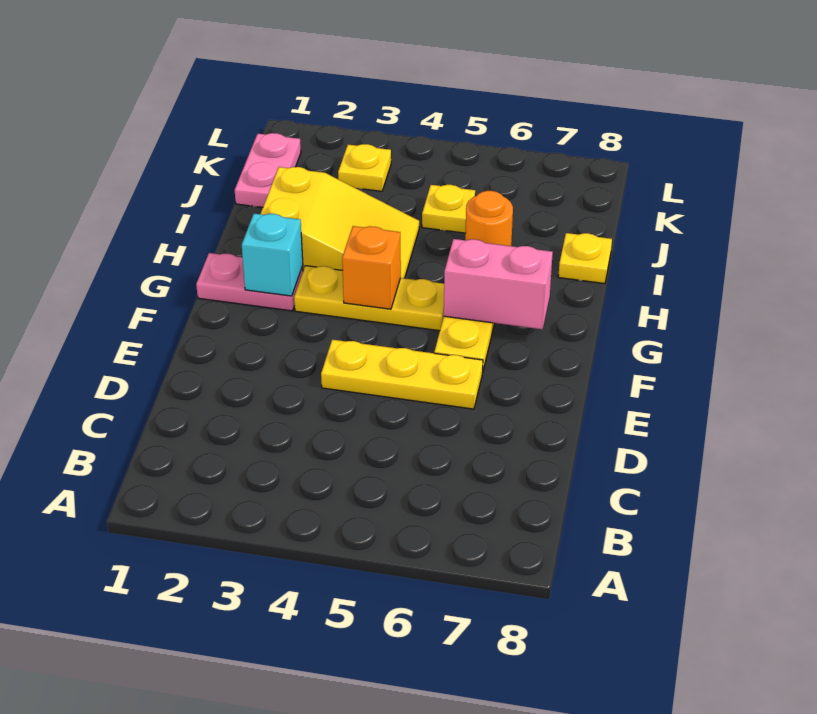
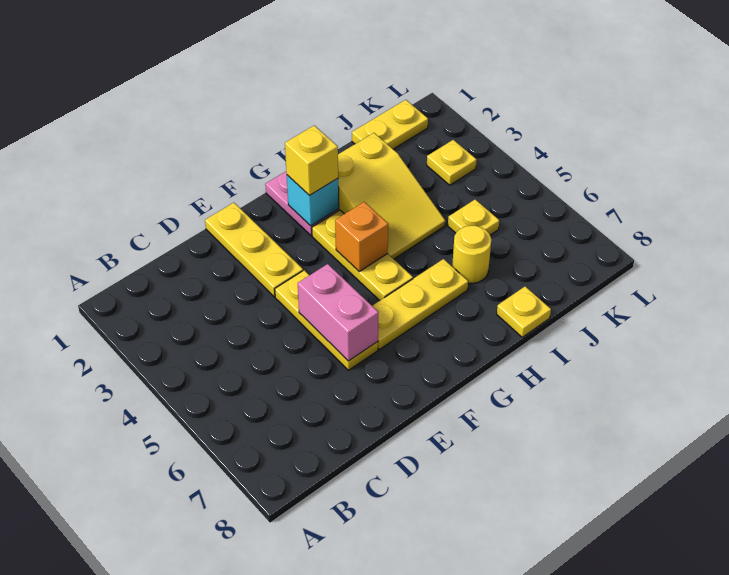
none -> yellow plate E1:E3 level 1
none -> yellow brick G2 level 3
pink brick G6:G7 level 2 -> pink brick E5:E6 level 2
orange round brick I6 level 1 -> yellow round brick I6 level 1
pink plate J1:K1 level 1 -> yellow plate J1:K1 level 1

